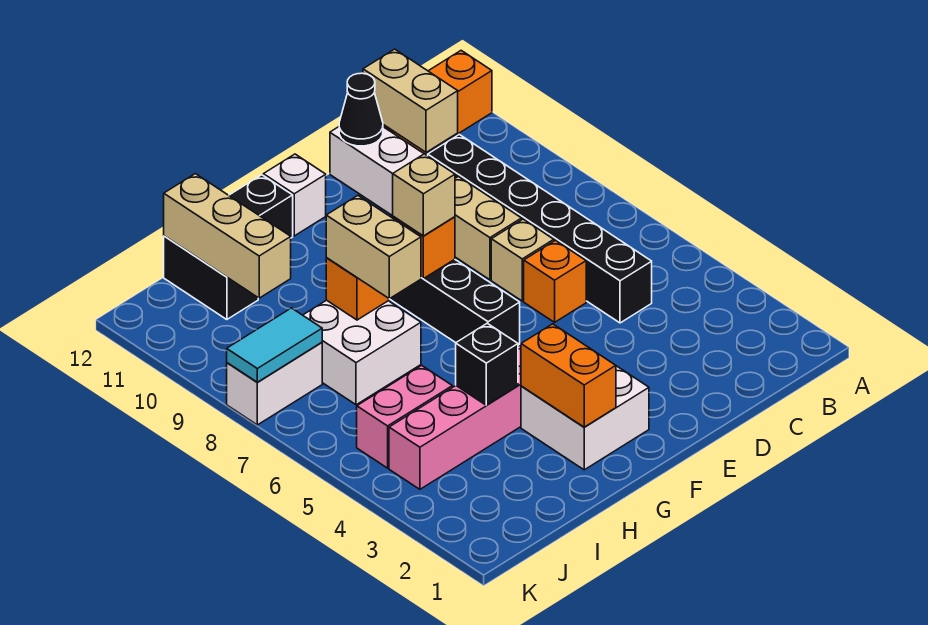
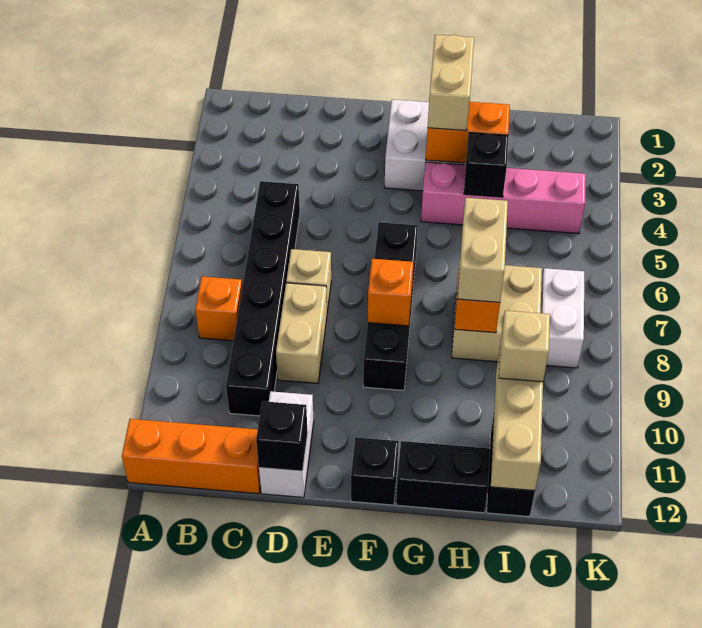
tan brick C11:C12 level 2 -> tan brick G2:G3 level 3
orange brick D6 level 1 -> orange brick B8 level 1
black cone D12 level 2 -> black brick D12 level 2
tan brick F8 level 3 -> tan brick I10 level 3
white brick F12 level 1 -> black brick F12 level 1
orange brick G2:G3 level 2 -> orange brick G3:H3 level 2
white brick H7:I8 level 1 -> tan brick H7:I8 level 1
pink brick I5:J5 level 1 -> none
white brick J8:K8 level 1 -> white brick J7:J8 level 1
cyan tile J8:K8 level 2 -> none

